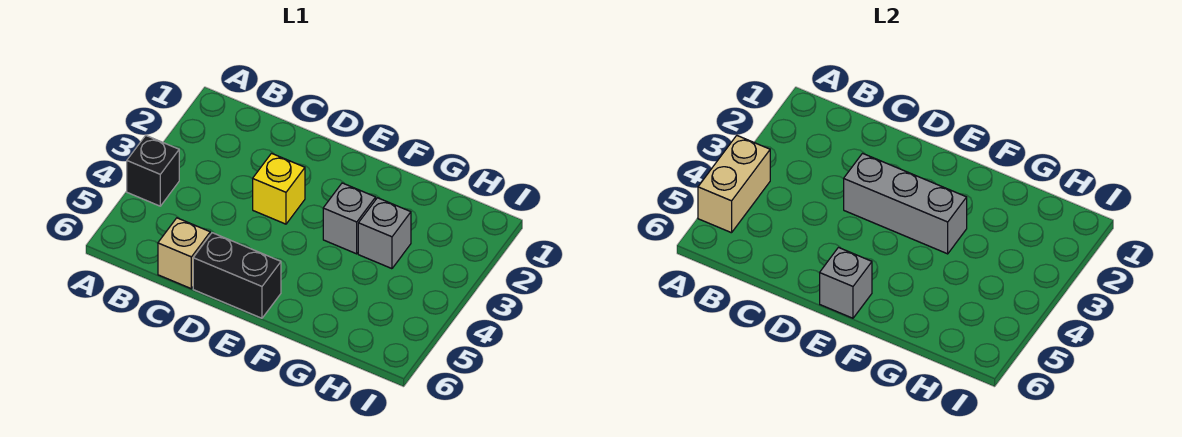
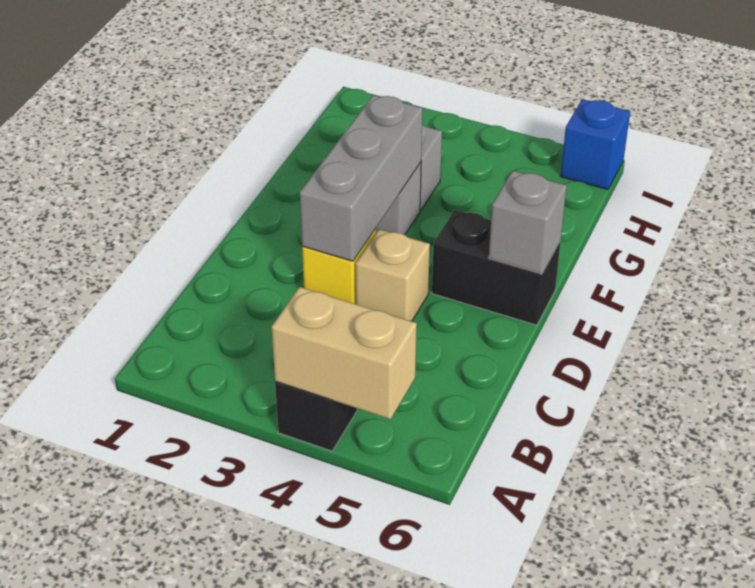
tan brick C6 level 1 -> tan brick D4 level 1
black brick D6:E6 level 1 -> black brick E5:E6 level 1
none -> blue brick I6 level 1

